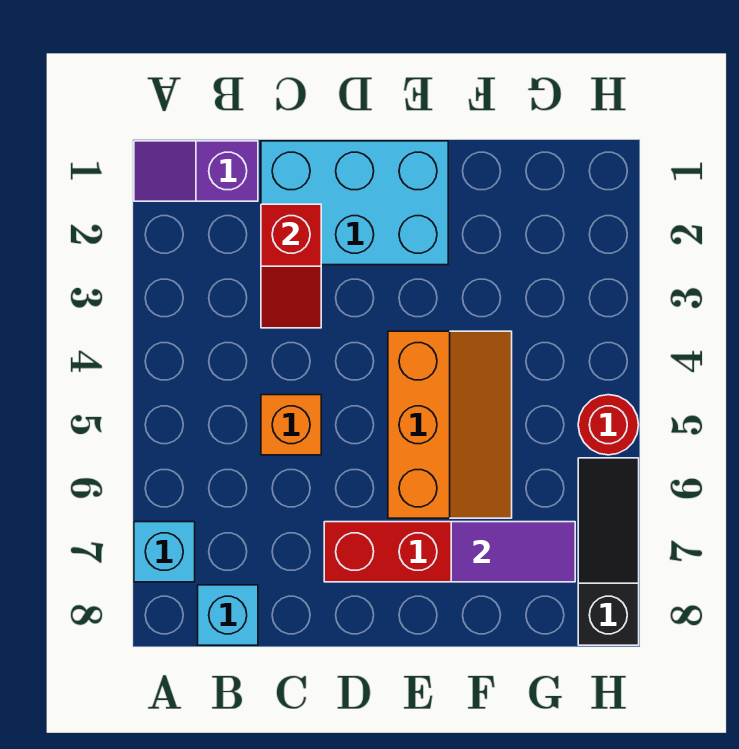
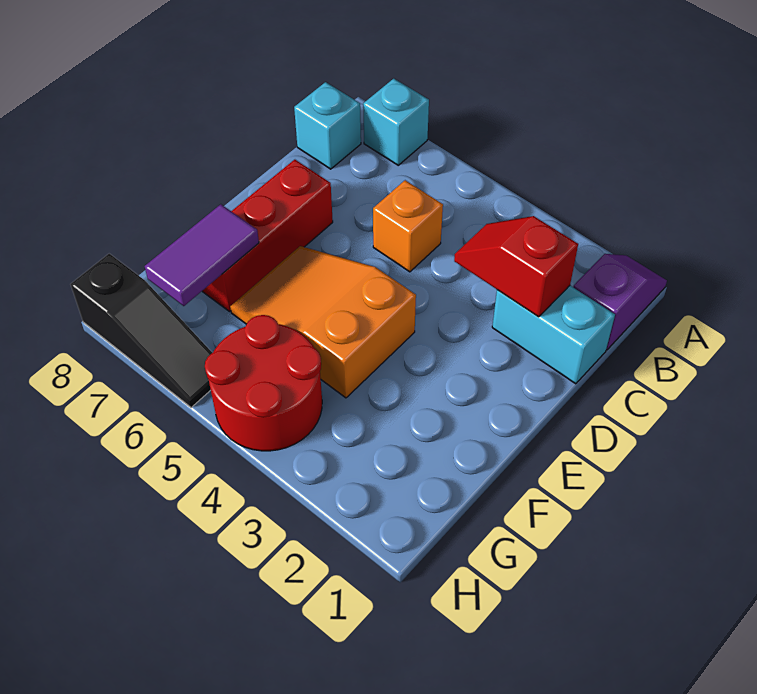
cyan brick C1:E2 level 1 -> cyan brick C1:C2 level 1
orange slope E4:F6 level 1 top E -> orange slope E4:F6 level 1 top 4
red round brick H5 level 1 -> red round brick G4:H5 level 1

